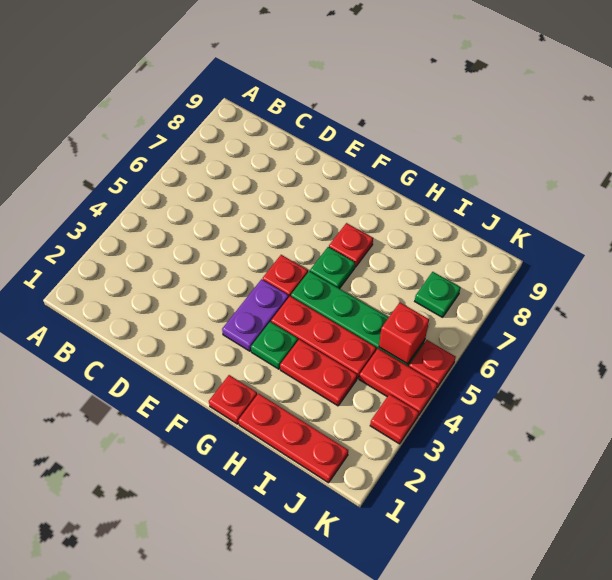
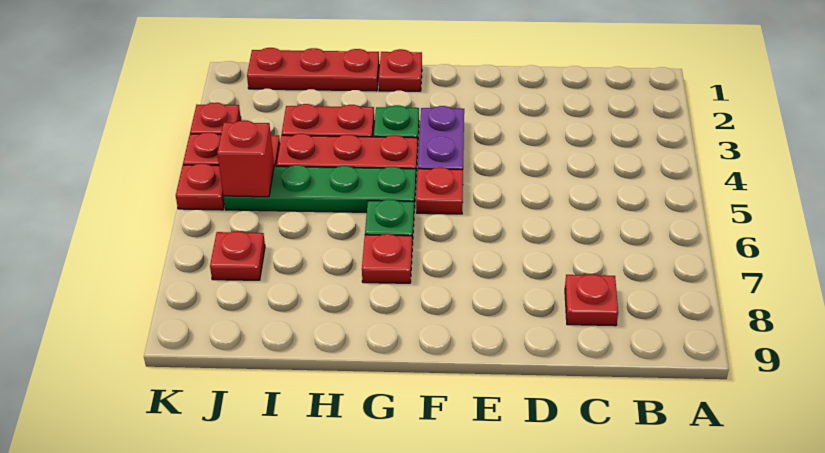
none -> red plate C8 level 1
green plate J7 level 1 -> red plate J7 level 1

